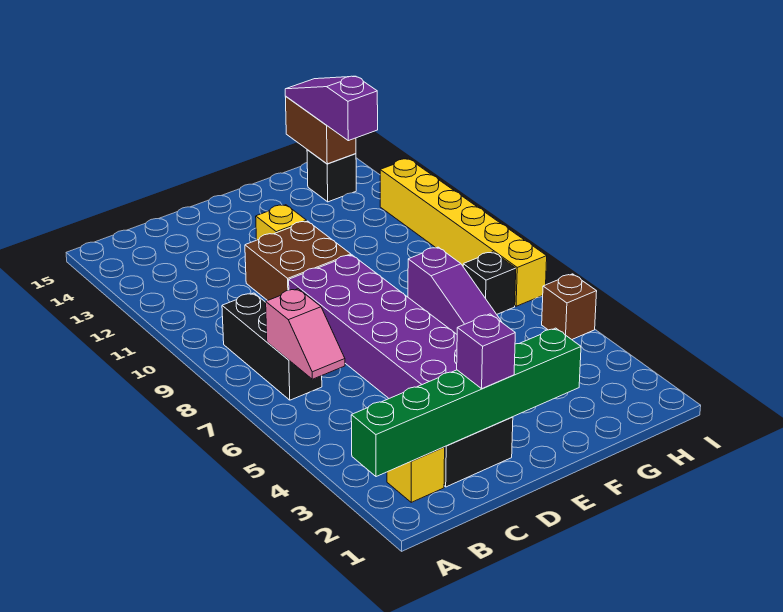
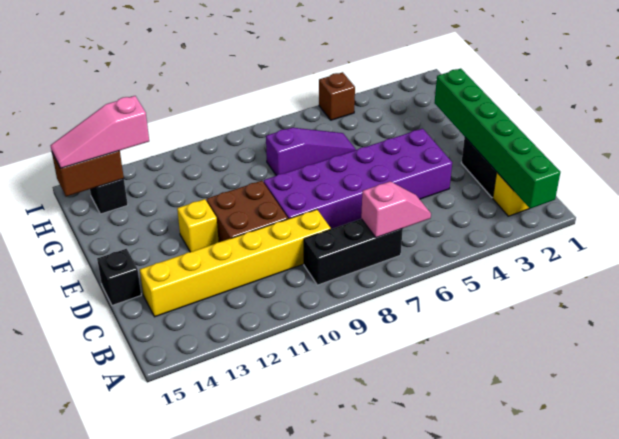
purple brick D2 level 3 -> none
black brick H7 level 1 -> black brick D15 level 1
purple slope H13:H15 level 3 top 13 -> pink slope H13:H15 level 3 top 13
yellow brick I7:I12 level 1 -> yellow brick C9:C14 level 1

